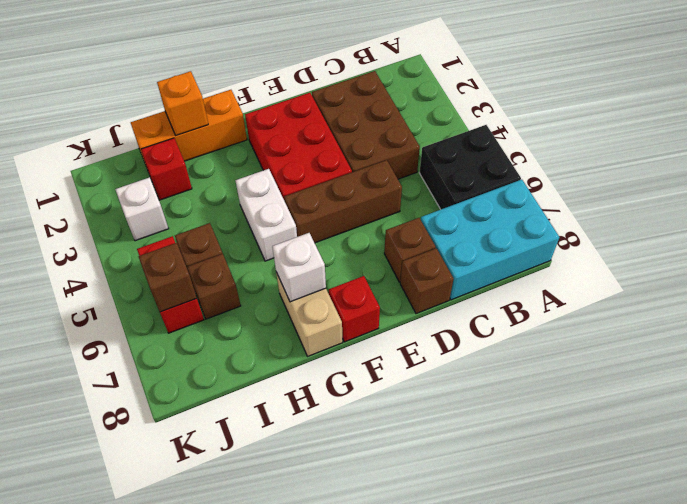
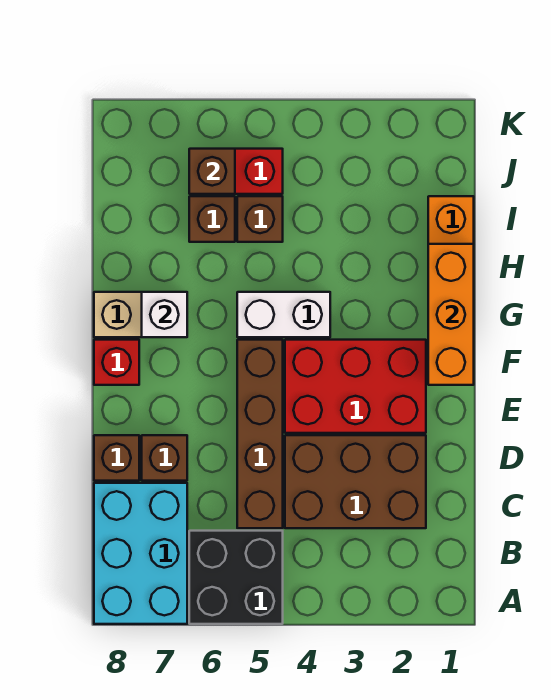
brown brick D5:F5 level 1 -> brown brick C5:F5 level 1
orange brick H1 level 2 -> orange brick F1:H1 level 2
red brick I2 level 1 -> none
white brick J3 level 1 -> none

